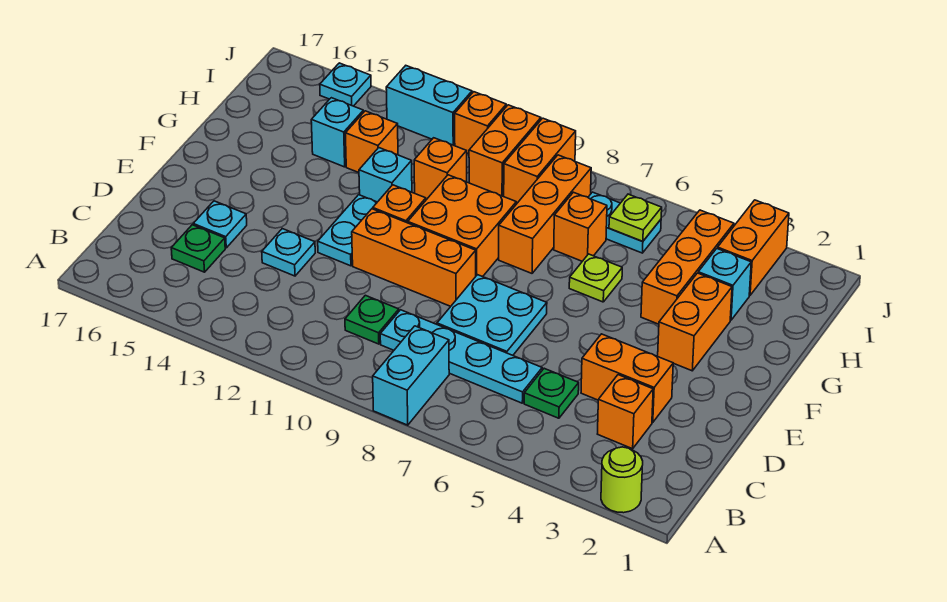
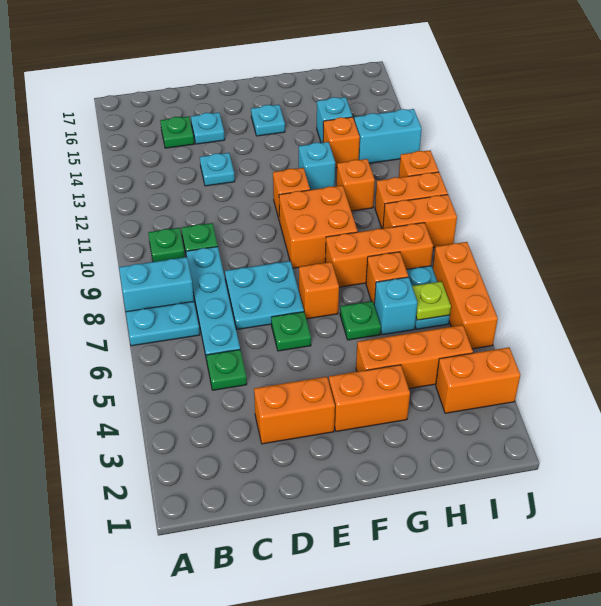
lime round brick A2 level 1 -> none
none -> green plate B10 level 1
orange brick C3 level 1 -> orange brick F7 level 1
orange brick D3:D4 level 1 -> orange brick D3:E3 level 1
none -> green plate E6 level 1
orange brick E9:E11 level 1 -> orange brick J5:J7 level 1
cyan plate E12:F12 level 1 -> cyan plate A7:B7 level 1
lime plate G6 level 1 -> green plate G6 level 1
cyan brick H3 level 1 -> cyan brick H6 level 1
cyan brick J12:J13 level 1 -> cyan brick I13:J13 level 1
cyan plate J15 level 1 -> cyan plate F15 level 1

